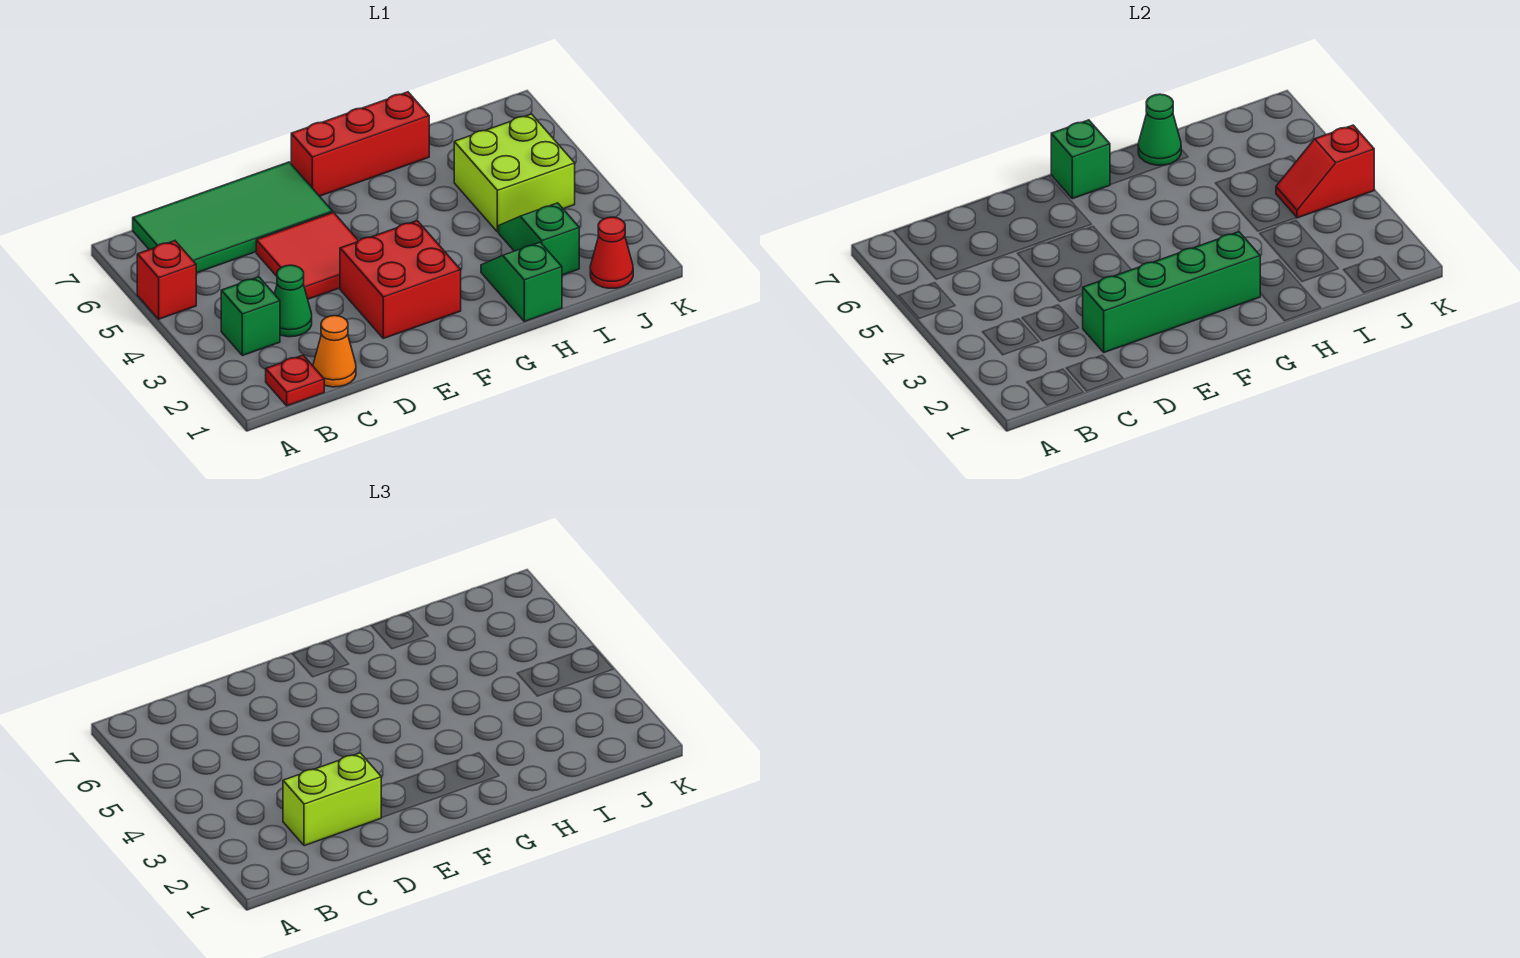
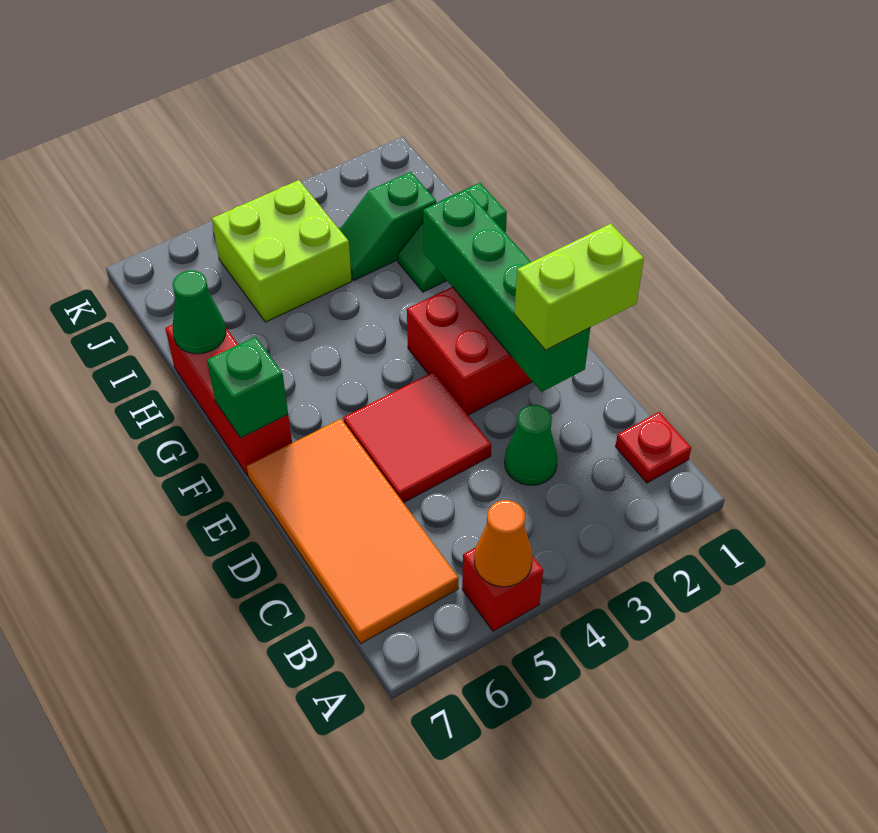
green brick B3 level 1 -> none
green tile B6:E7 level 1 -> orange tile B6:E7 level 1
orange cone C1 level 1 -> orange cone A5 level 2
lime brick C2:D2 level 3 -> lime brick D1:D2 level 3
red cone J1 level 1 -> none
red slope J4:K4 level 2 top K -> none

